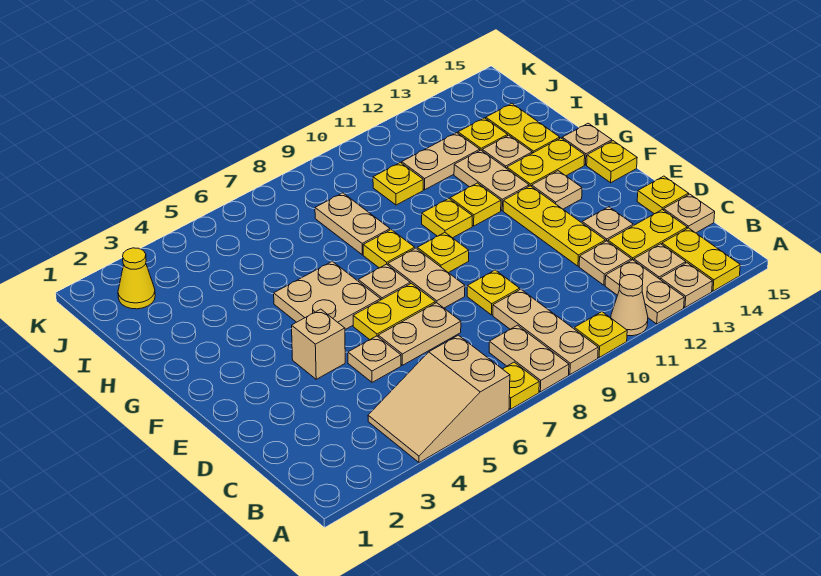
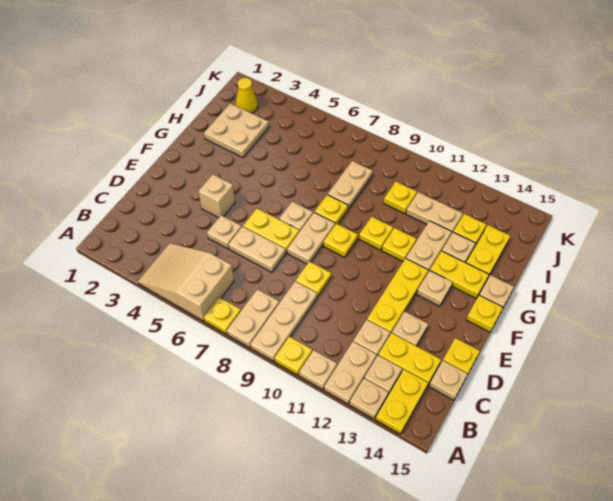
tan cone A11 level 1 -> tan plate A11 level 1
tan plate F5:G6 level 1 -> tan plate H2:I3 level 1

